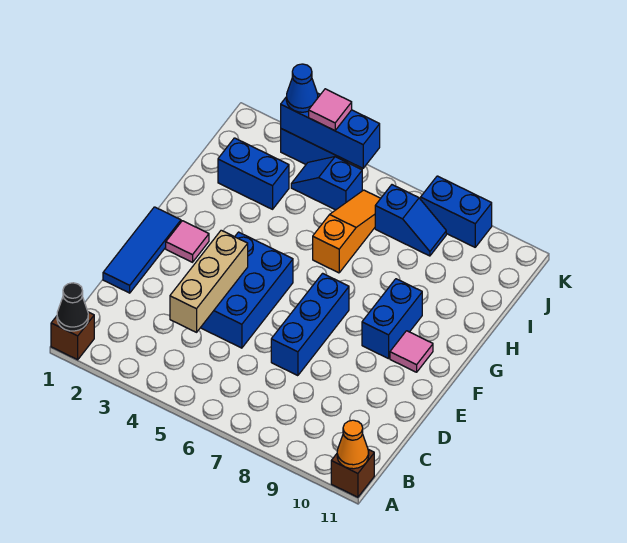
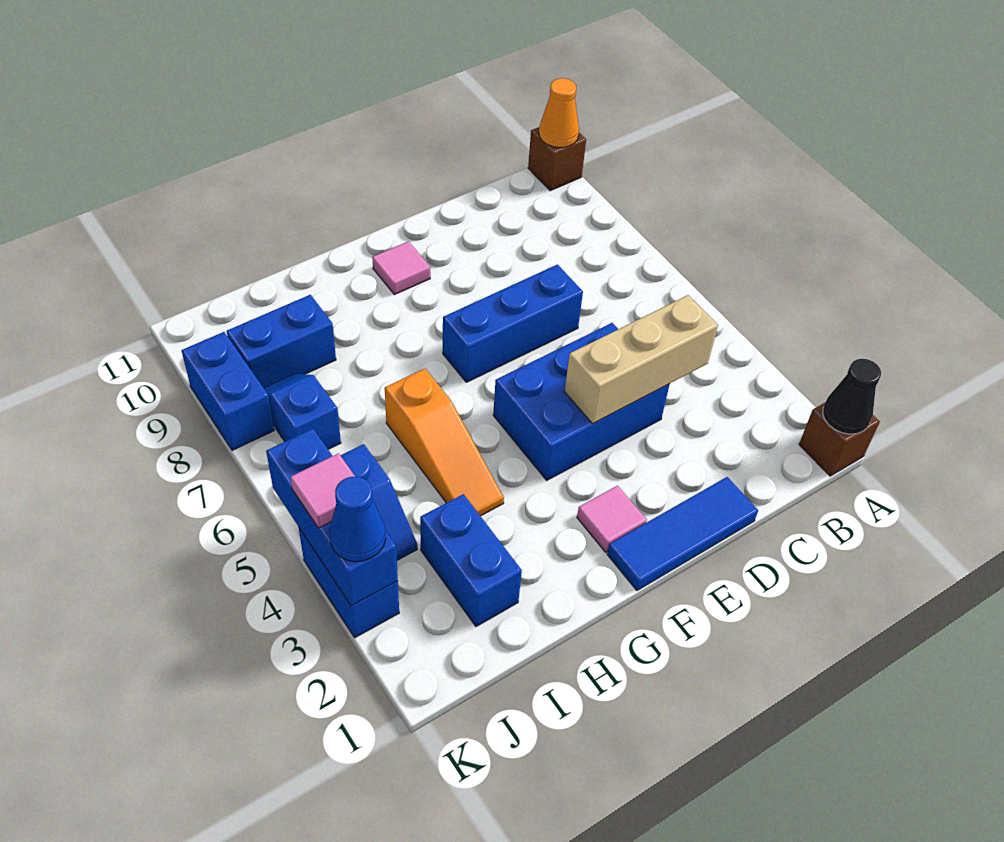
blue brick F9:G9 level 1 -> blue brick I9:J9 level 1
orange slope H6:J6 level 1 top H -> orange slope H4:H6 level 1 top 6

